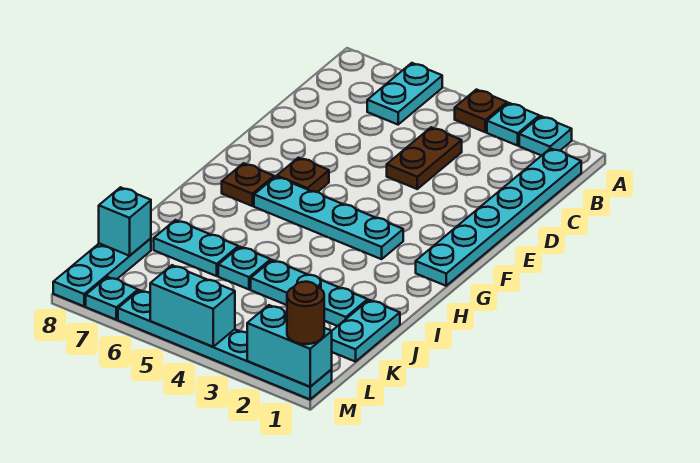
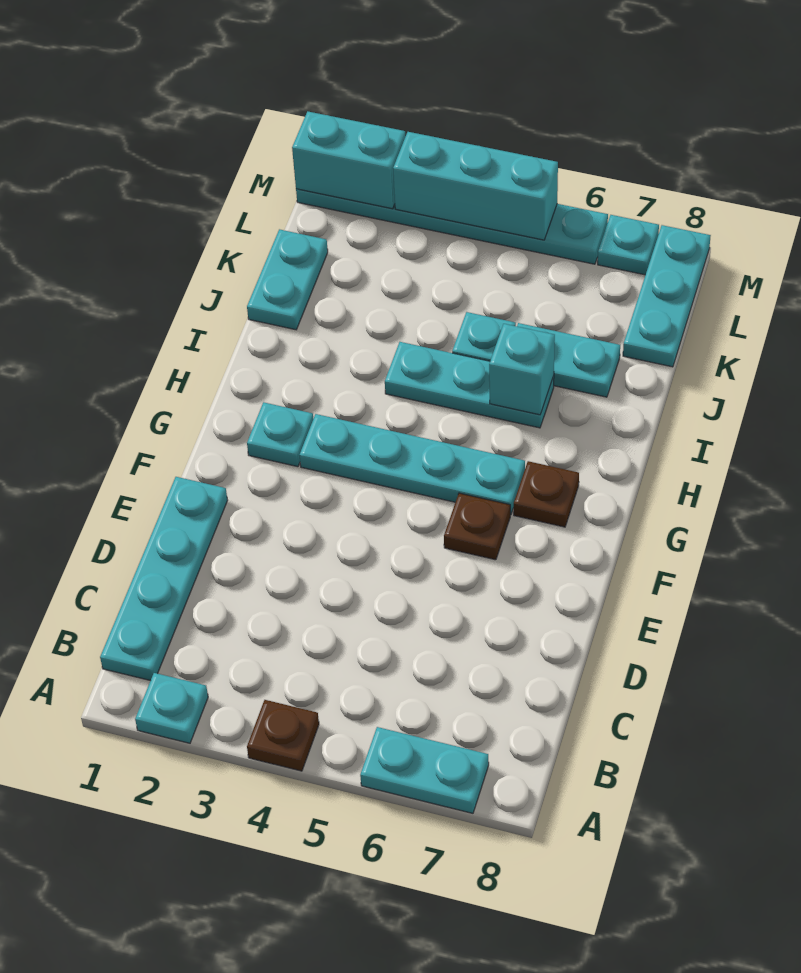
cyan plate A3 level 1 -> cyan plate G2 level 1
cyan plate A6:B6 level 1 -> cyan plate A6:A7 level 1
cyan plate B1:G1 level 1 -> cyan plate B1:E1 level 1
brown plate C4:D4 level 1 -> none
cyan plate J2:J4 level 1 -> cyan plate I4:I6 level 1
cyan brick K8 level 2 -> cyan brick I6 level 2
brown round brick M1 level 3 -> none
cyan brick M4:M5 level 2 -> cyan brick M3:M5 level 2

